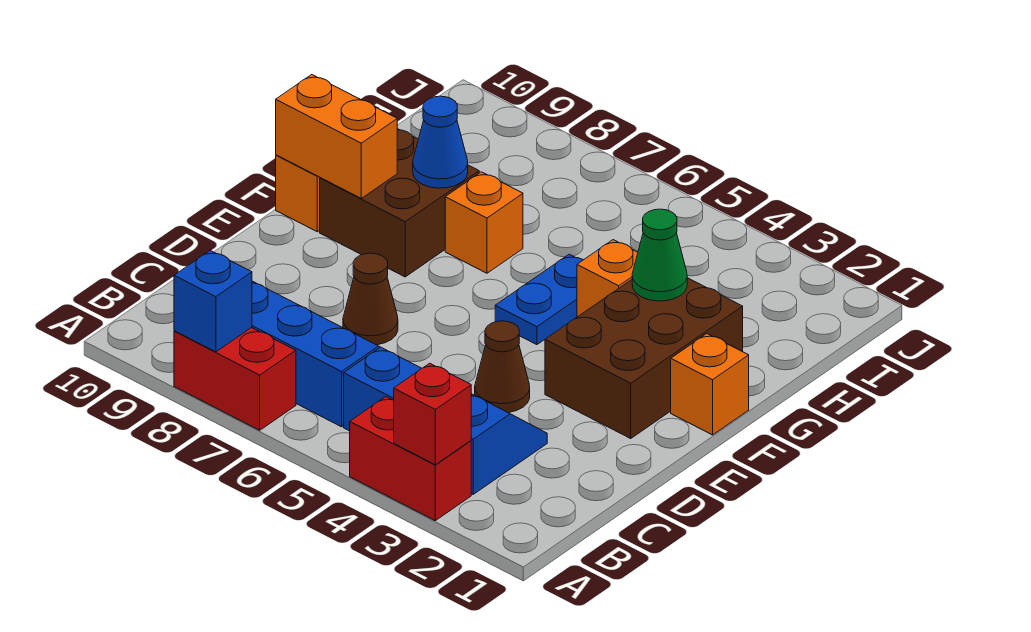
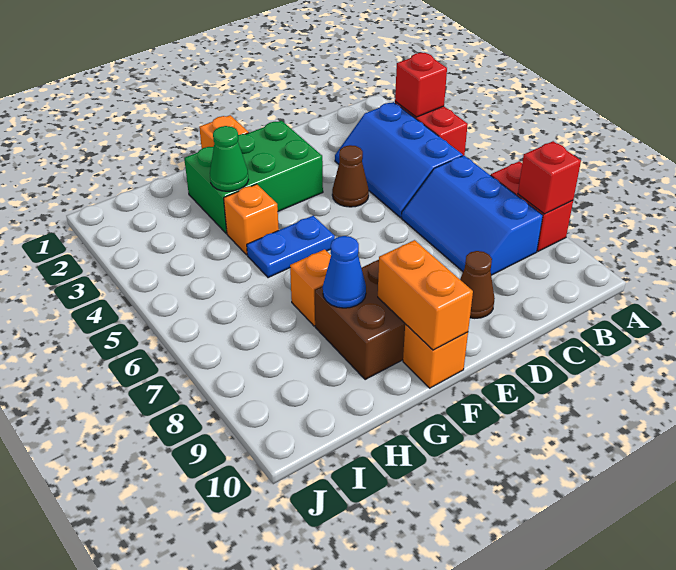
blue brick A8 level 2 -> red brick A8 level 2
brown cone D7 level 1 -> brown cone D9 level 1
brown brick E2:G3 level 1 -> green brick E2:G3 level 1

